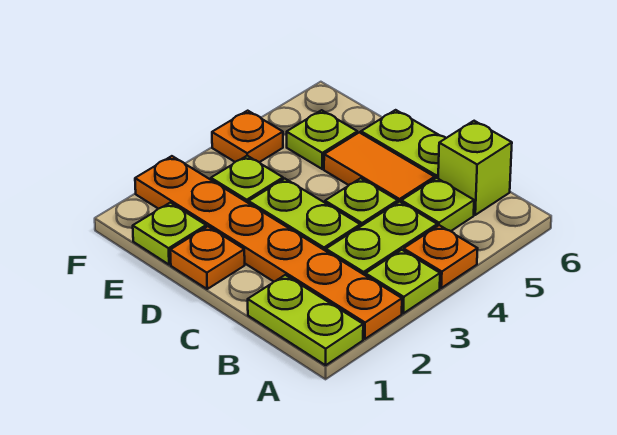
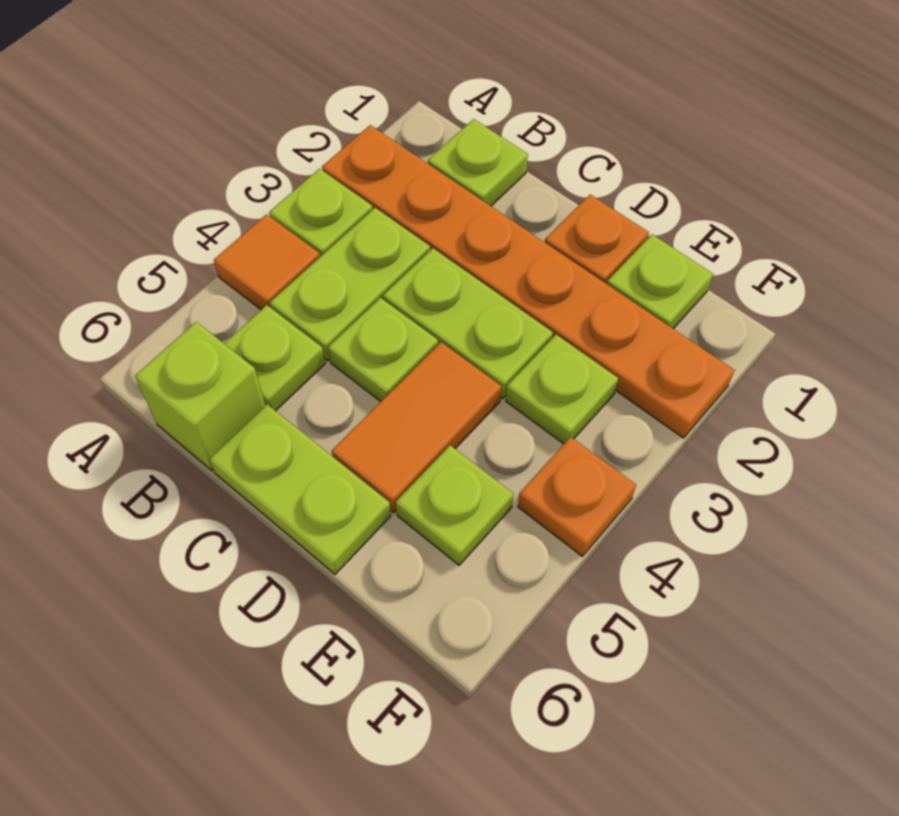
lime plate A1:B1 level 1 -> lime plate B1 level 1
orange plate A4 level 1 -> orange tile A4 level 1
orange tile C5:D5 level 1 -> orange tile D4:D5 level 1

